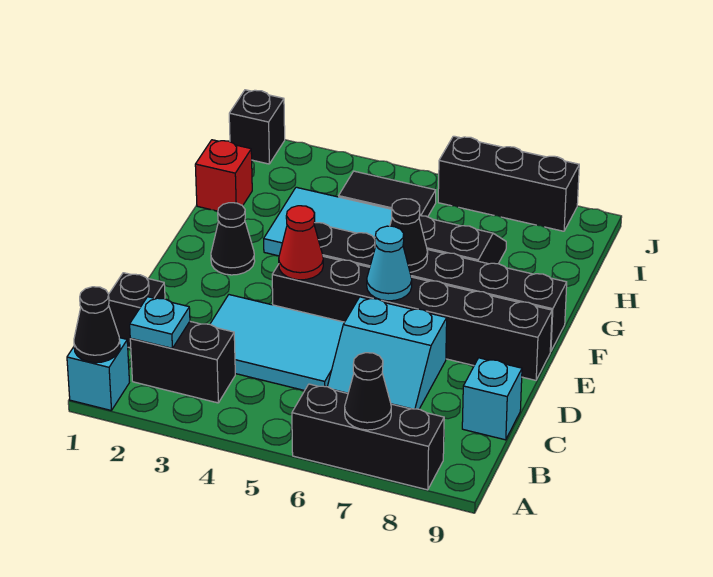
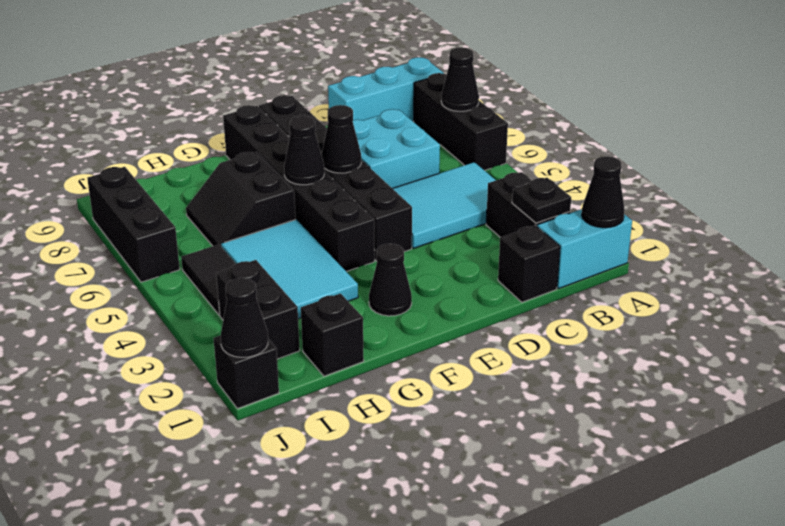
cyan brick A1 level 1 -> cyan brick A1:B1 level 1
cyan plate B2 level 2 -> black plate B2 level 2
cyan tile C3:D5 level 1 -> cyan tile B4:D5 level 1
cyan slope C6:D7 level 1 top D -> cyan brick C6:D7 level 1
cyan brick C9 level 1 -> cyan brick A9:C9 level 1
red cone E4 level 2 -> none
cyan cone E6 level 2 -> black cone E6 level 2
red brick H1 level 1 -> black brick H1 level 1
none -> black brick I2:I3 level 1
none -> black cone J1 level 2

